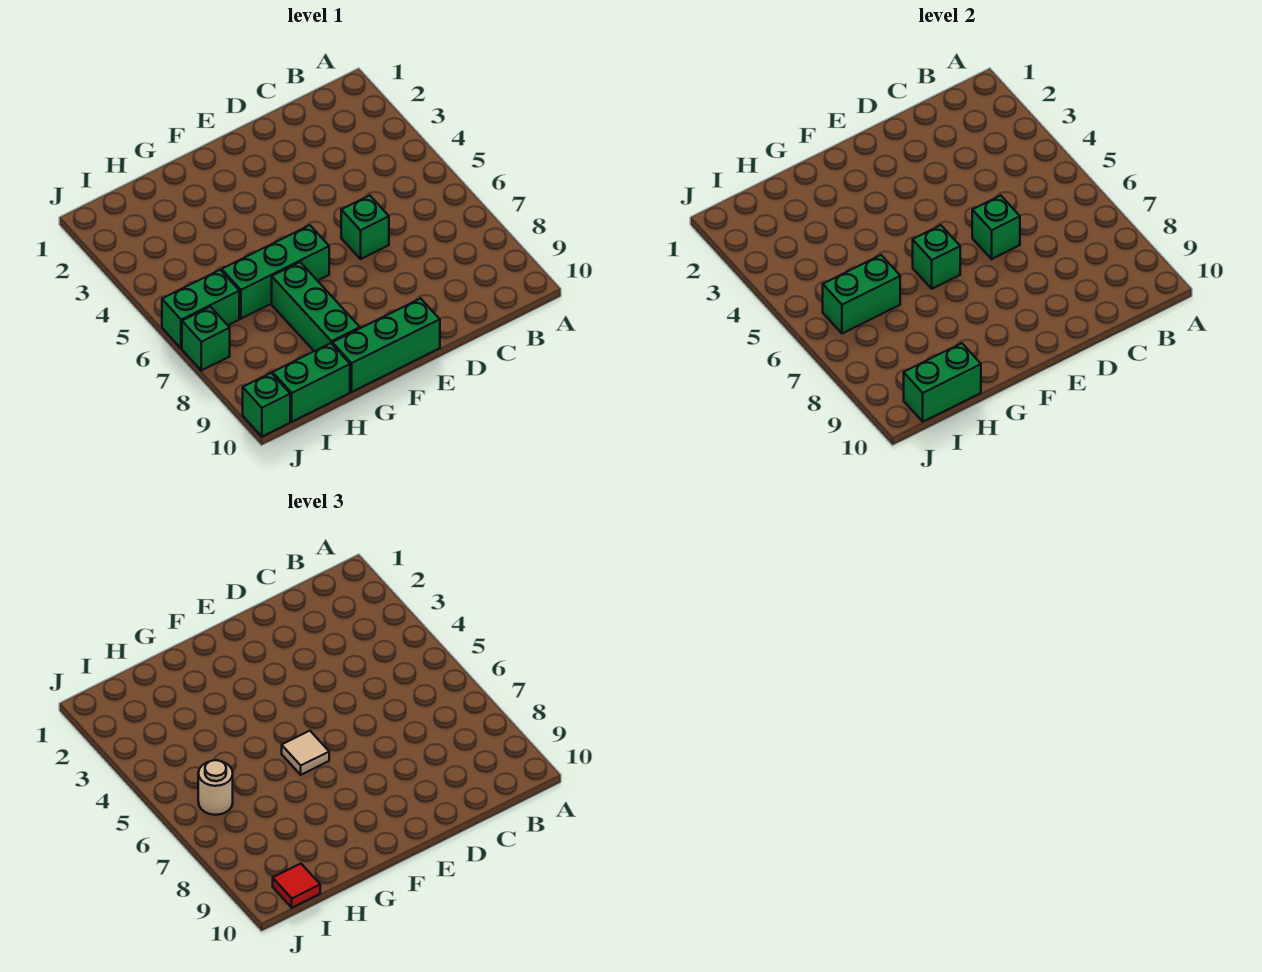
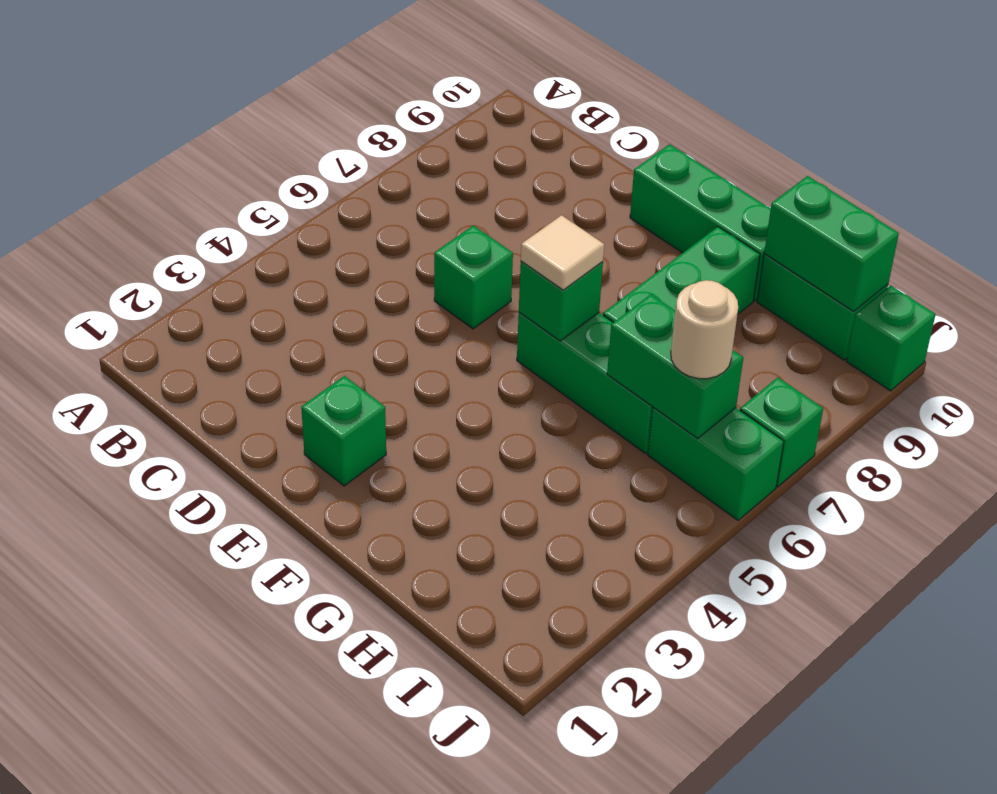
green brick D6 level 2 -> green brick E2 level 1
red tile I10 level 3 -> none

